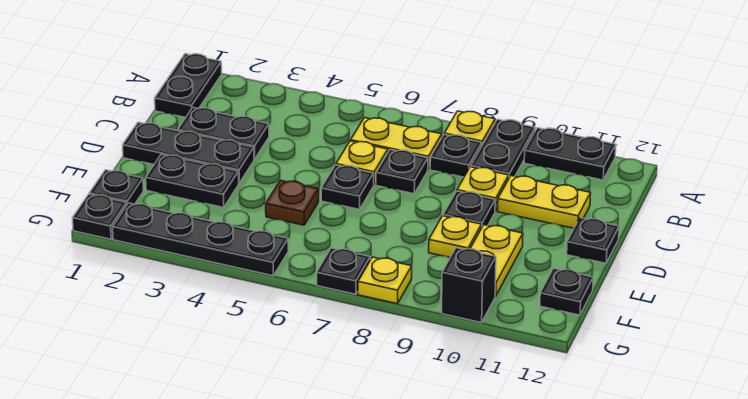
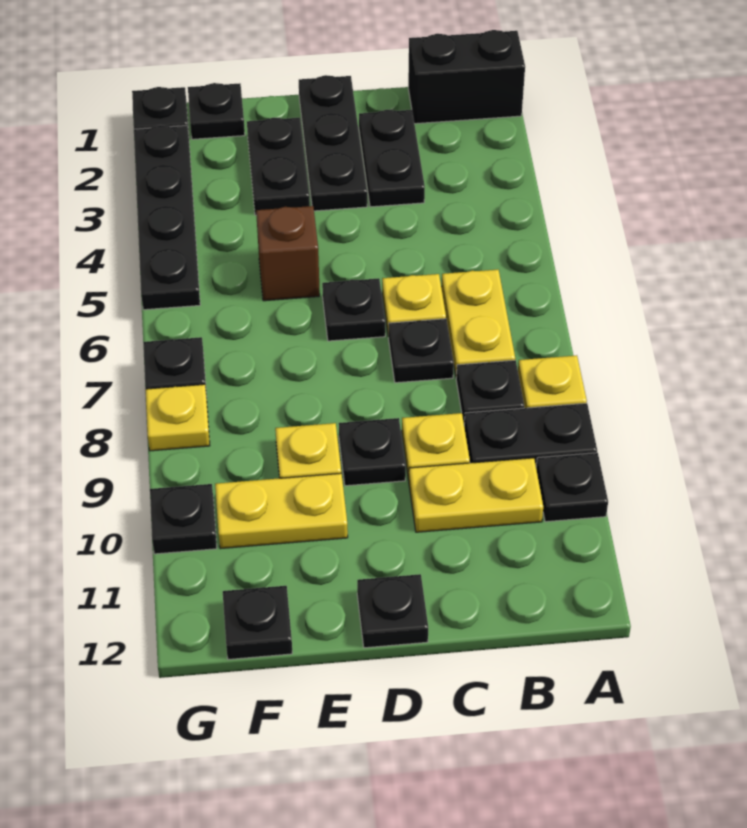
black plate A1:B1 level 1 -> black brick A1:B1 level 1
black plate A10:A11 level 1 -> black plate A10 level 1
yellow plate C10:C11 level 1 -> yellow plate B10:C10 level 1
brown plate E5 level 1 -> brown brick E5 level 1
black brick G10 level 1 -> black plate G10 level 1

